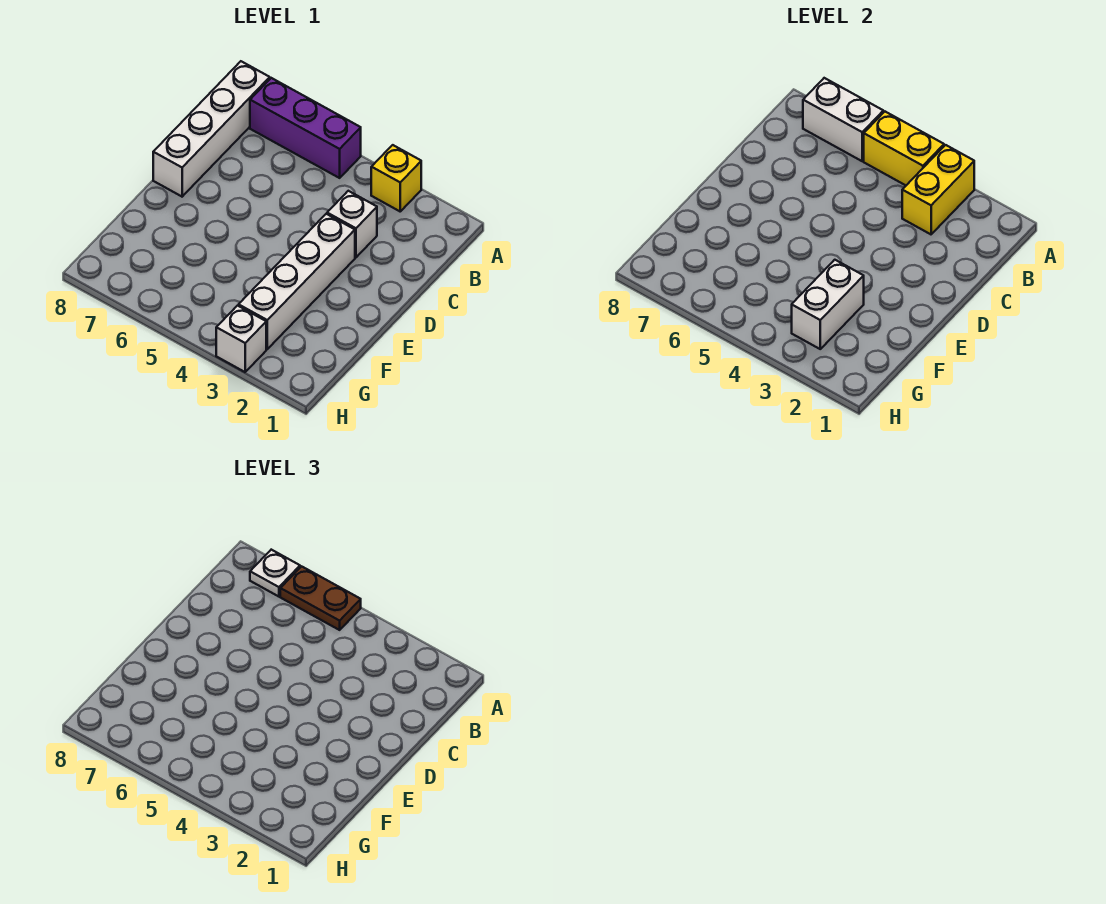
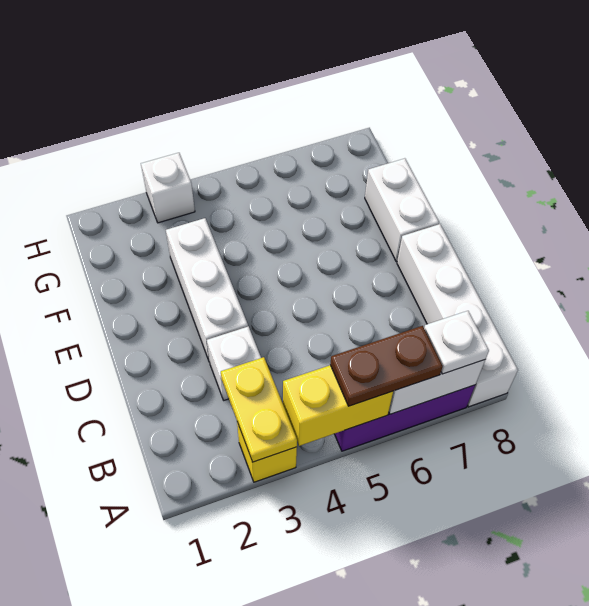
yellow brick A3:B3 level 2 -> yellow plate A3:B3 level 2
white brick D3:G3 level 1 -> white brick D3:F3 level 1
white brick F3:G3 level 2 -> white brick E8:F8 level 1

